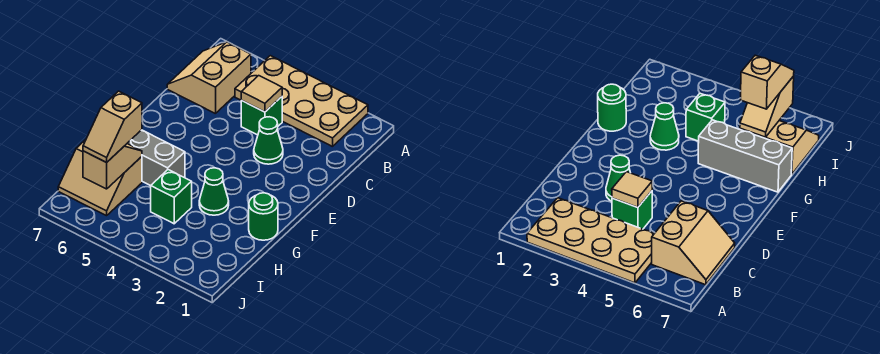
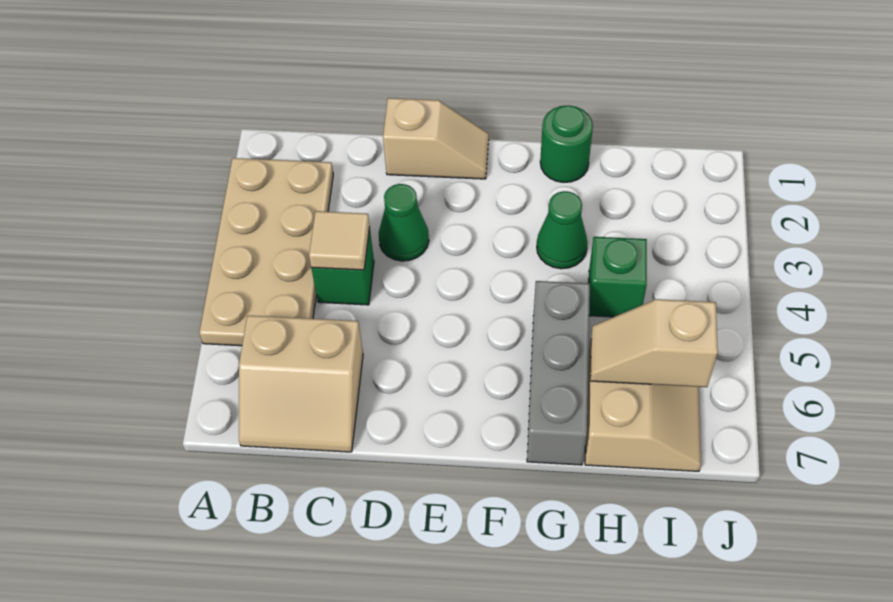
tan slope H6:I6 level 3 top H -> tan slope D1:E1 level 1 top D

